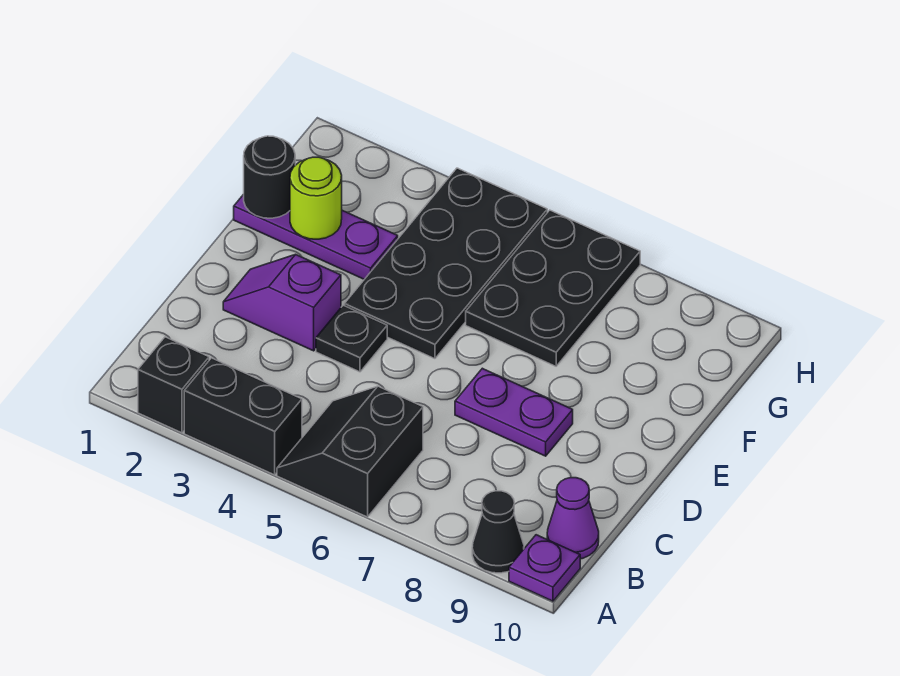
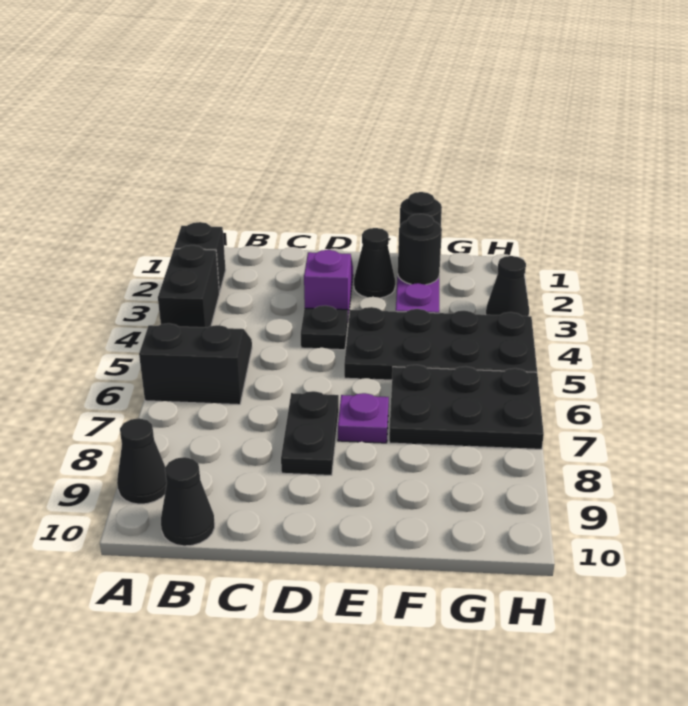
purple plate A10 level 1 -> purple plate E7 level 1
purple cone B10 level 1 -> black cone B10 level 1
purple plate D7:D8 level 1 -> black plate D7:D8 level 1
none -> black cone E2 level 1
lime round brick F2 level 2 -> black round brick F2 level 2
none -> black cone H3 level 1

